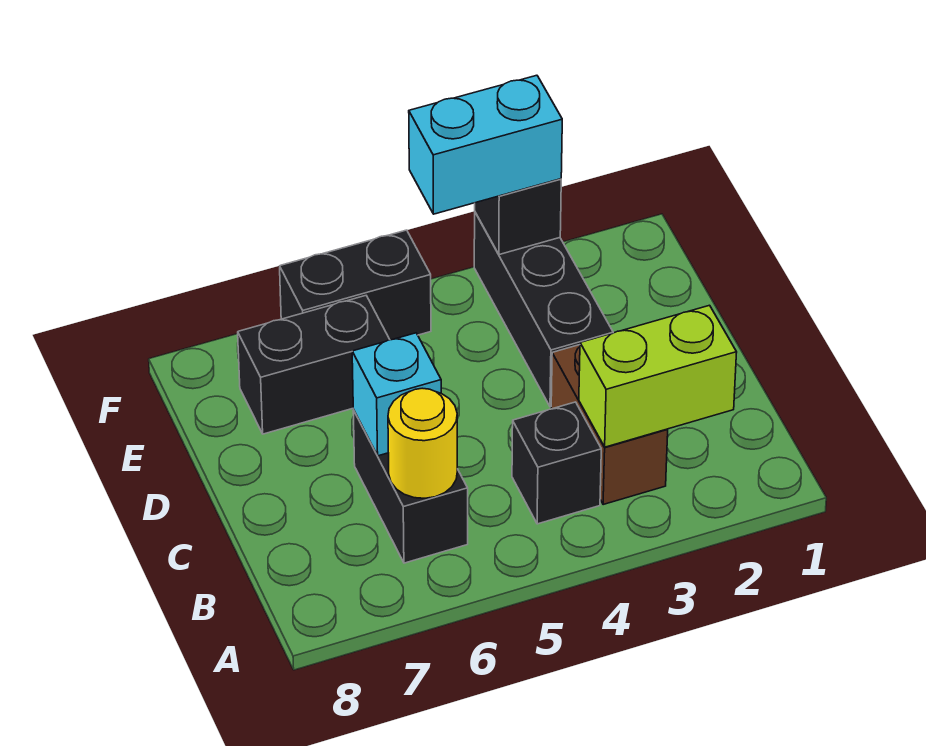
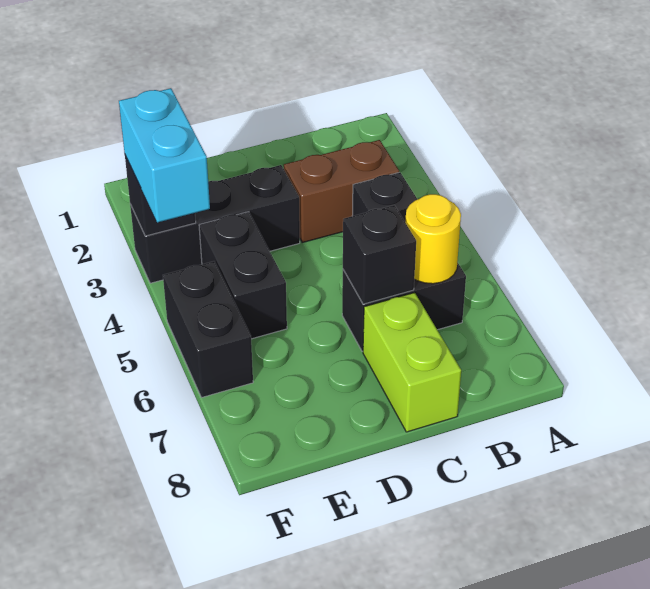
lime brick B2:B3 level 2 -> lime brick C7:C8 level 1
cyan brick C6 level 2 -> black brick C6 level 2
black brick E6:E7 level 1 -> black brick E4:E5 level 1

